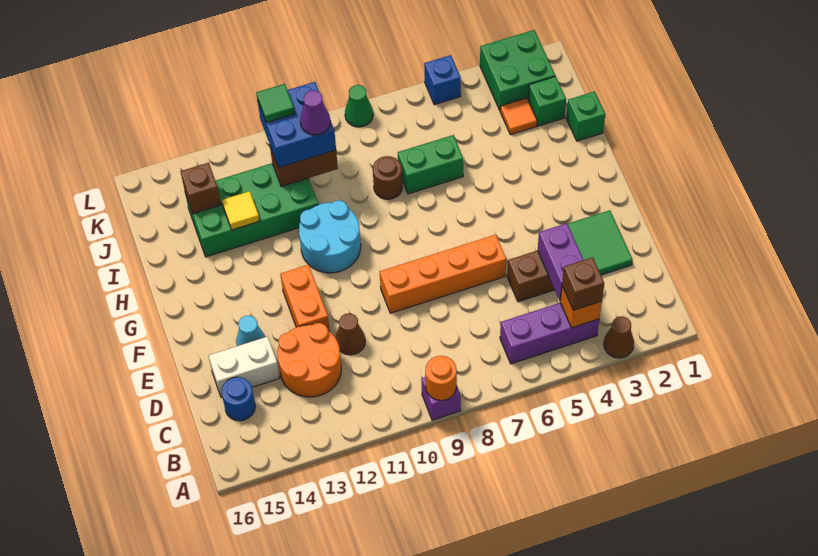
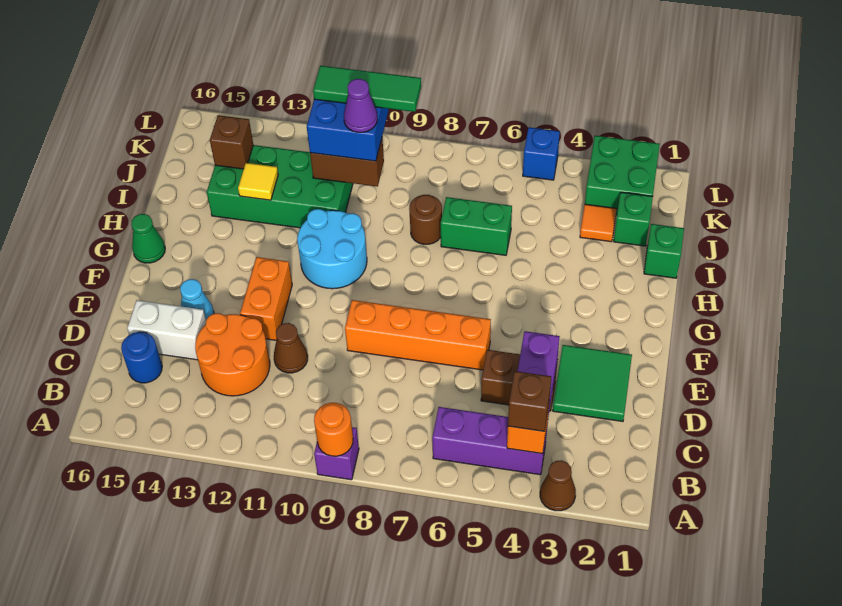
green tile K11 level 4 -> green tile K9:K11 level 4
green cone L8 level 1 -> green cone G16 level 1

